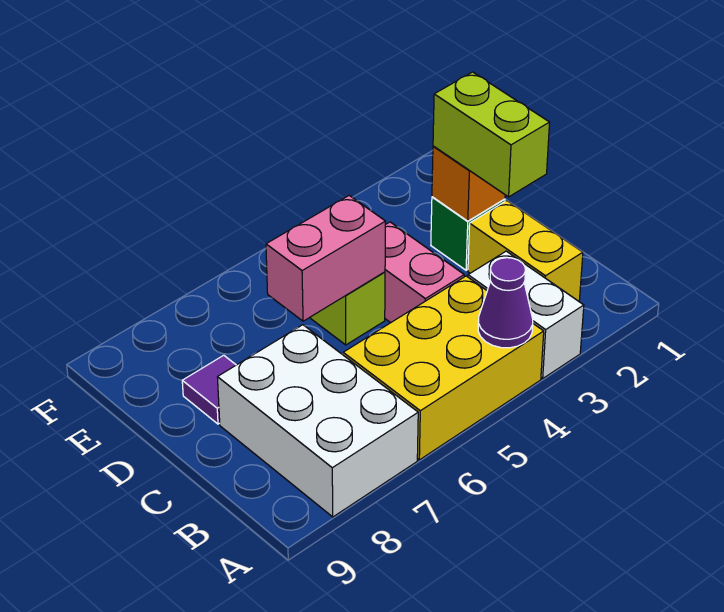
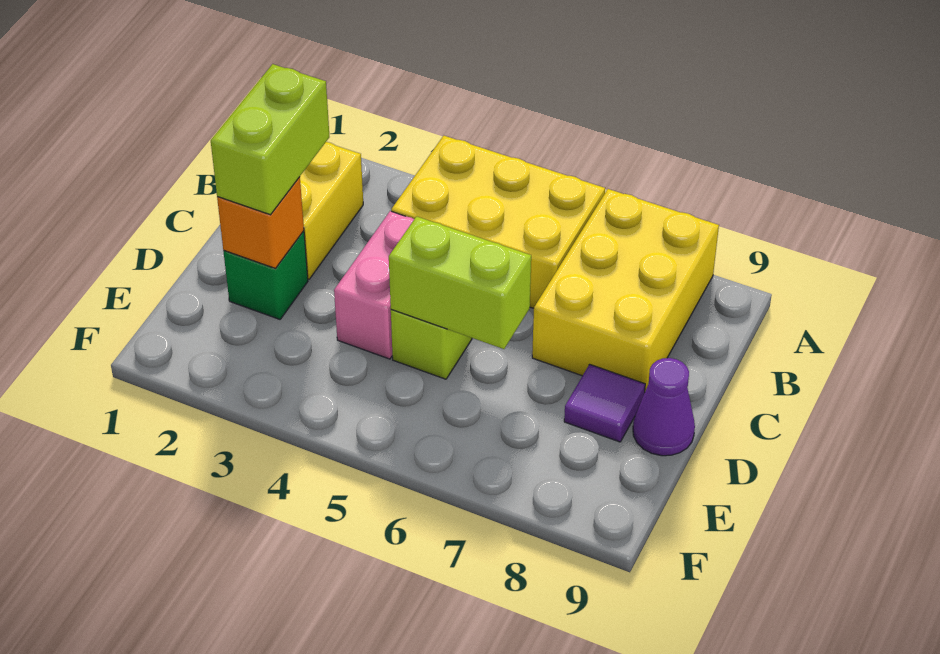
white brick A3:B3 level 1 -> none
purple cone A4 level 2 -> purple cone D9 level 1
white brick A7:C8 level 1 -> yellow brick A7:C8 level 1
pink brick D5:D6 level 2 -> lime brick D5:D6 level 2

